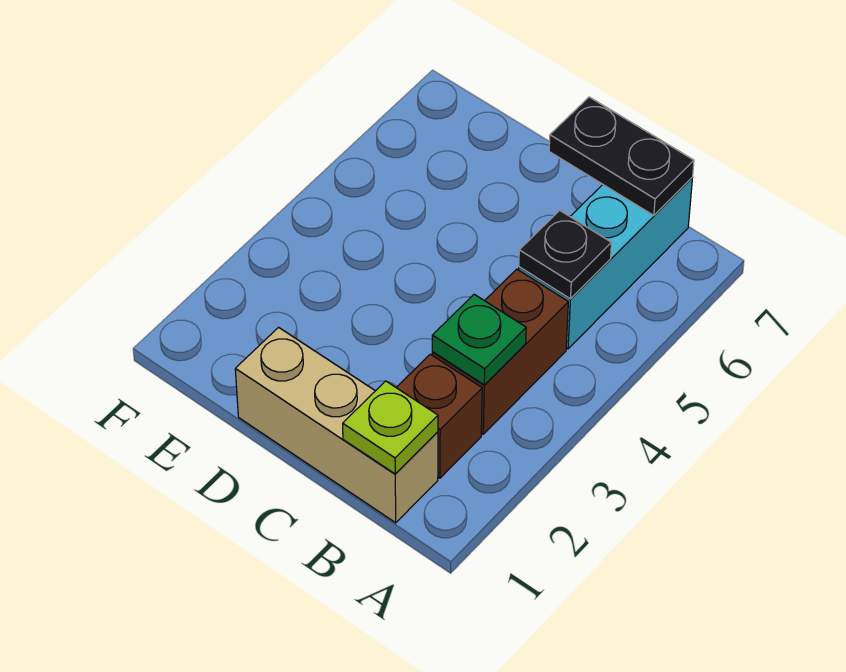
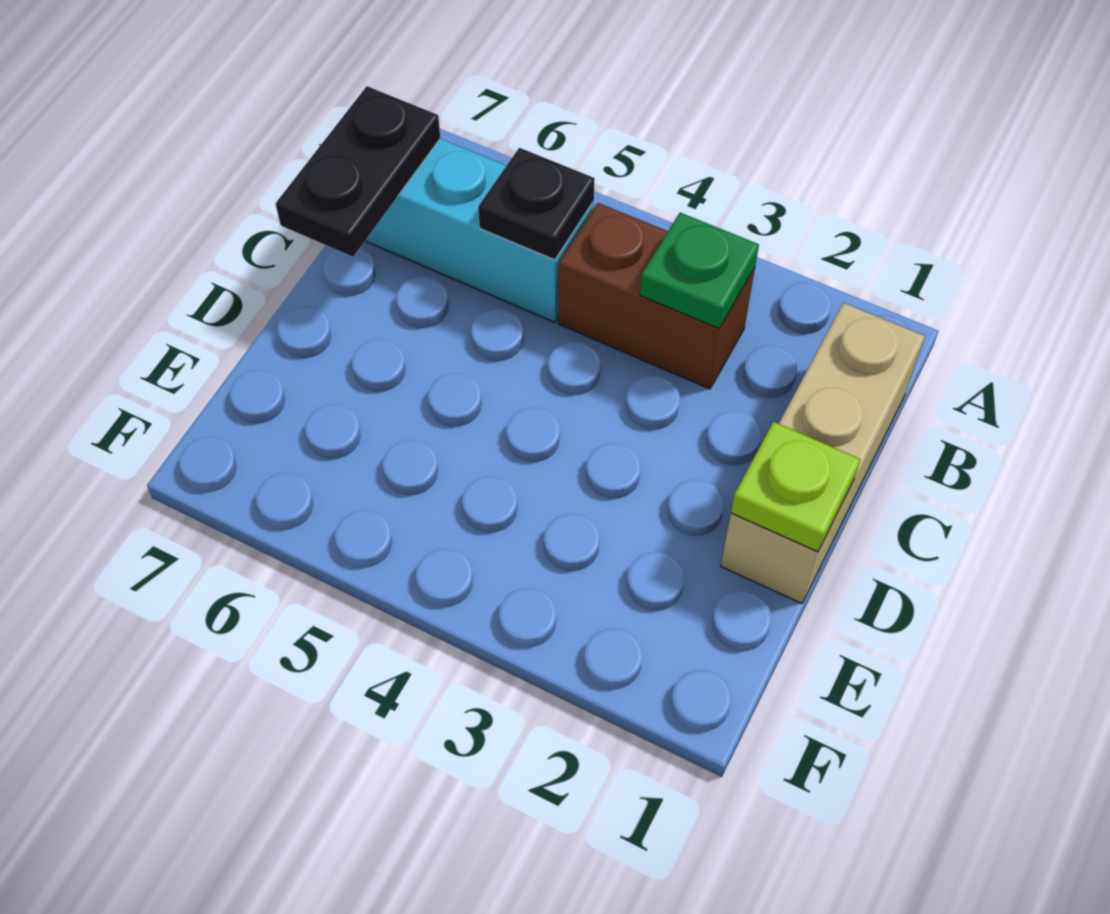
lime plate B1 level 2 -> lime plate D1 level 2
brown brick B2 level 1 -> none

